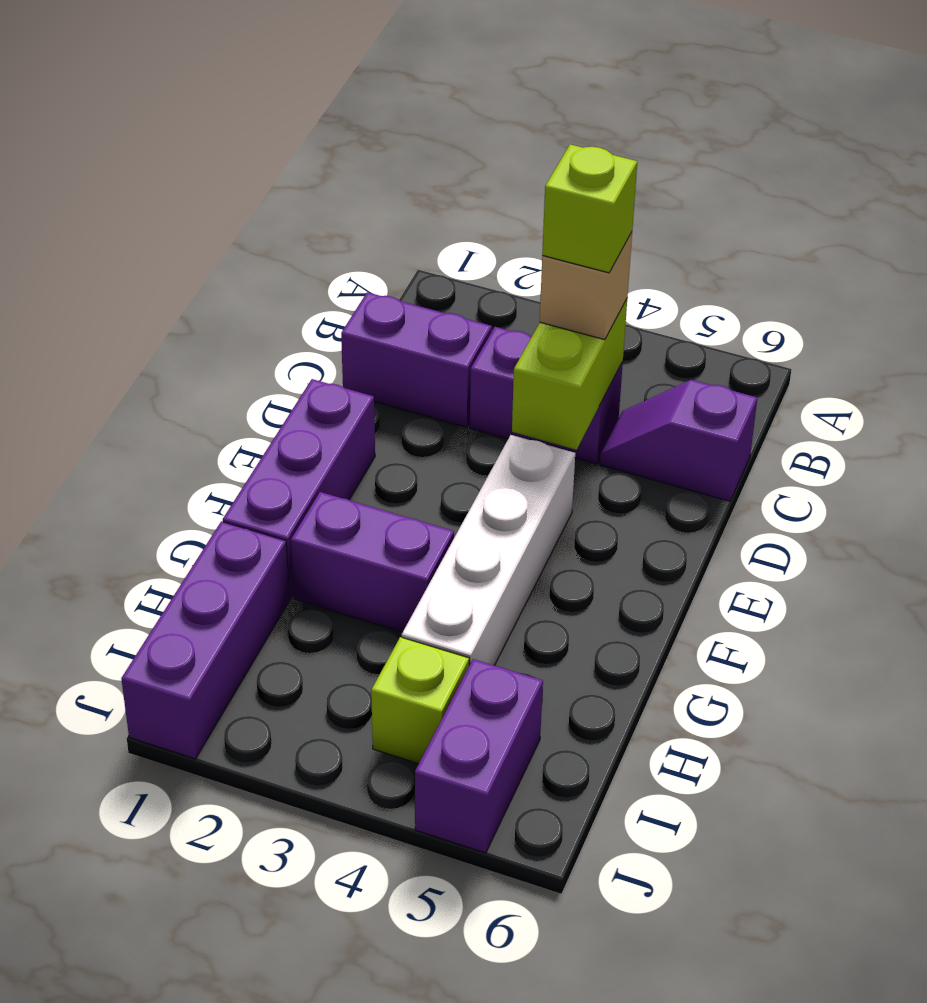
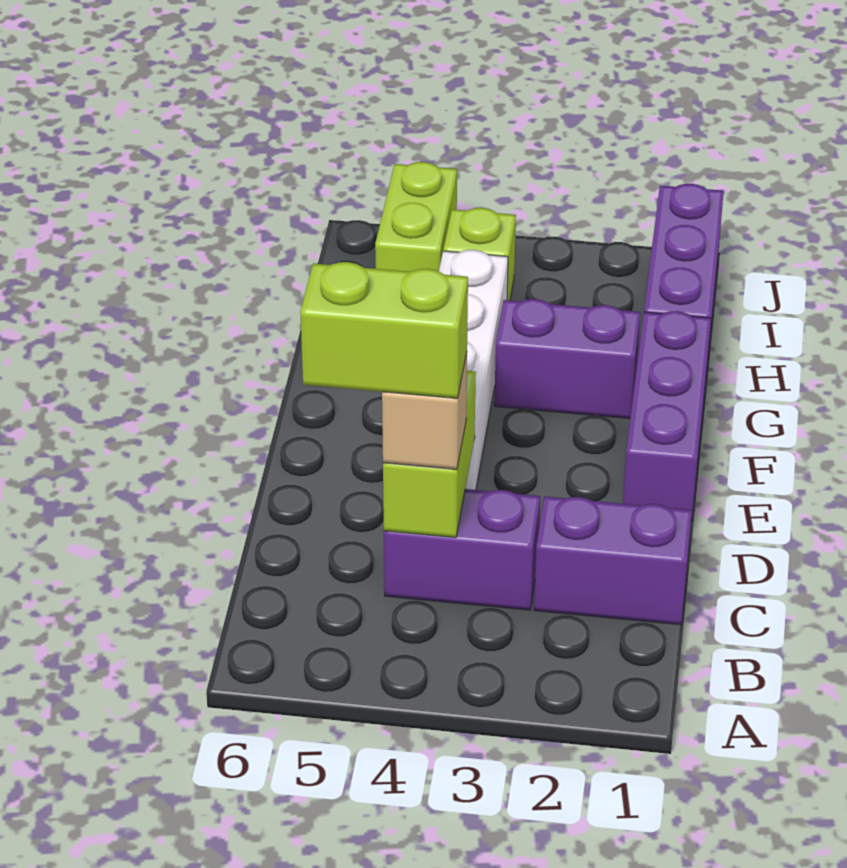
lime brick C4 level 4 -> lime brick C4:C5 level 4
purple slope C5:C6 level 1 top 6 -> none
purple brick I5:J5 level 1 -> lime brick I5:J5 level 1

